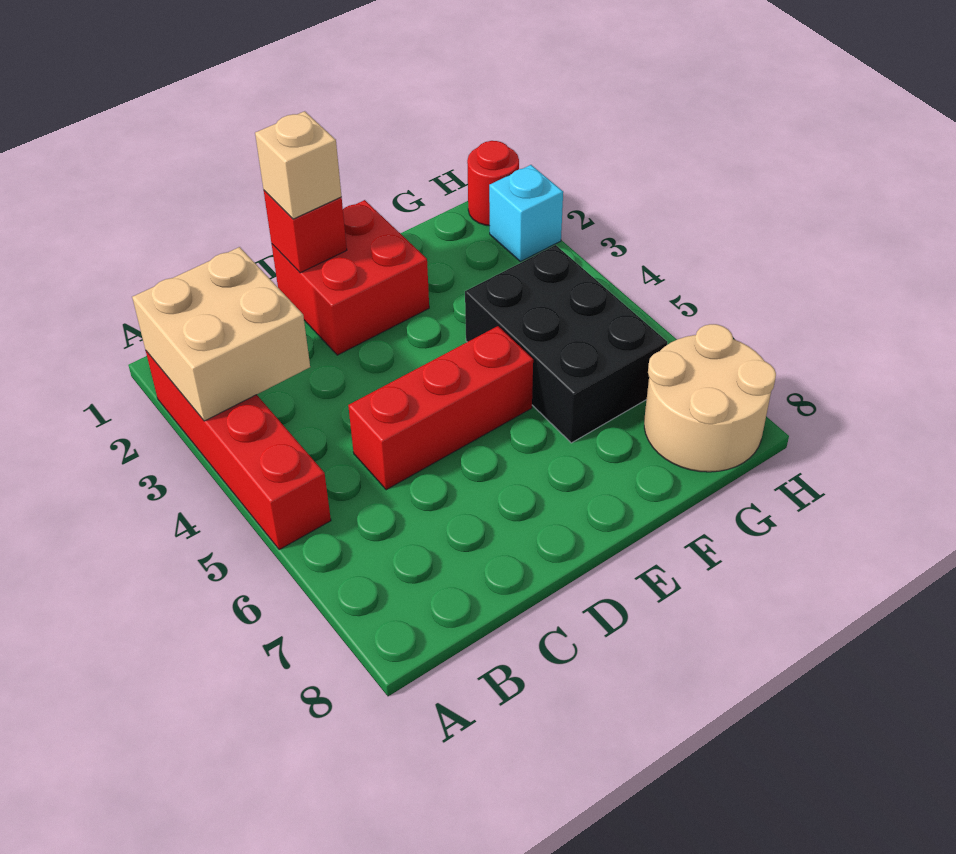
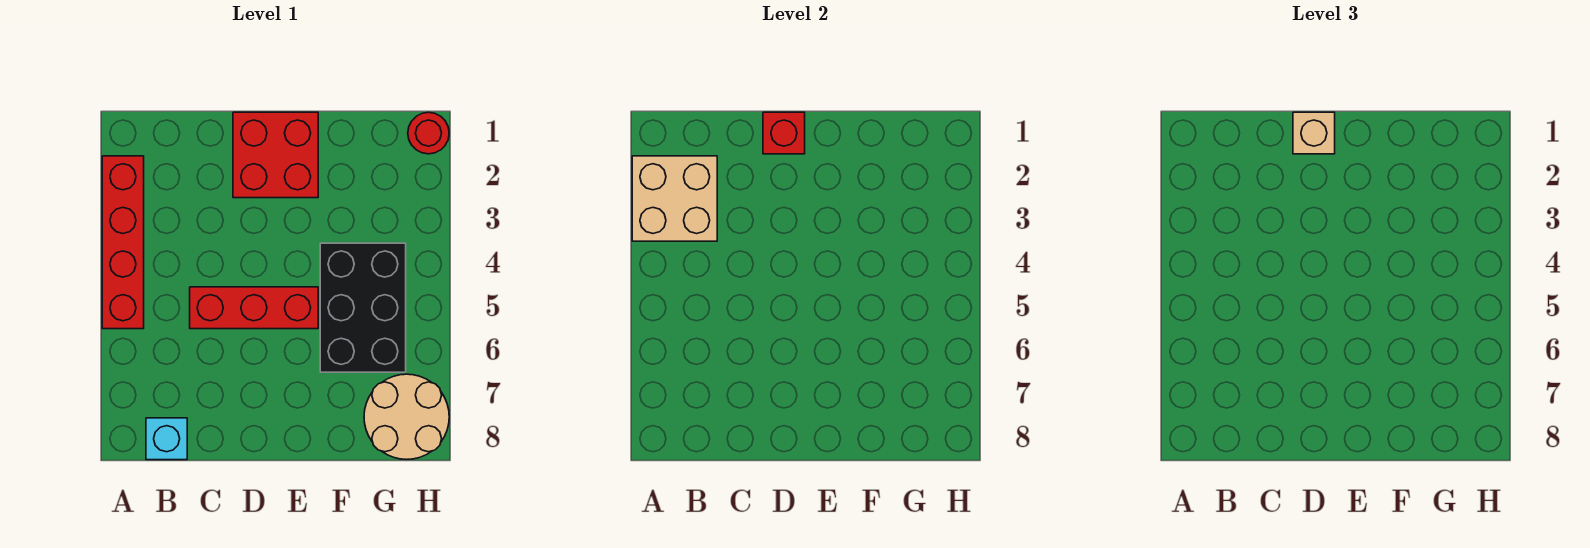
cyan brick H2 level 1 -> cyan brick B8 level 1

